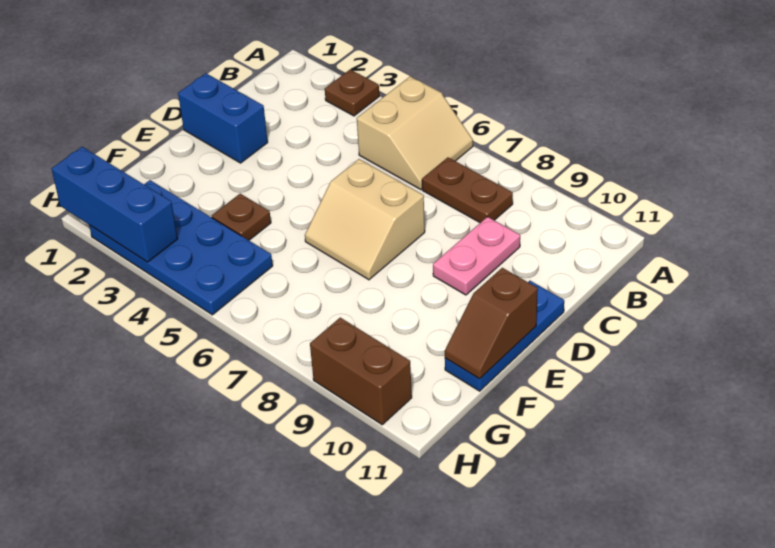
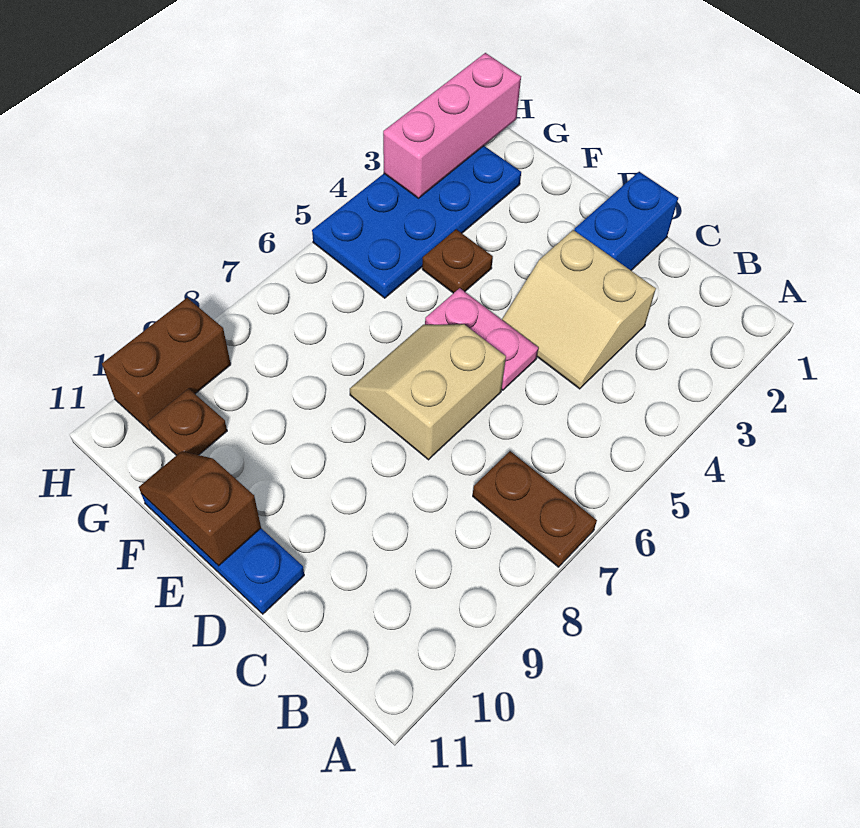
brown plate A3 level 1 -> brown plate G10 level 1
tan slope A5:B6 level 1 top 5 -> tan slope C3:D4 level 1 top 3
brown plate B7:B8 level 1 -> brown plate A7:B7 level 1
pink plate C9:D9 level 1 -> pink plate D5:E5 level 1
blue brick H1:H3 level 2 -> pink brick H1:H3 level 2

